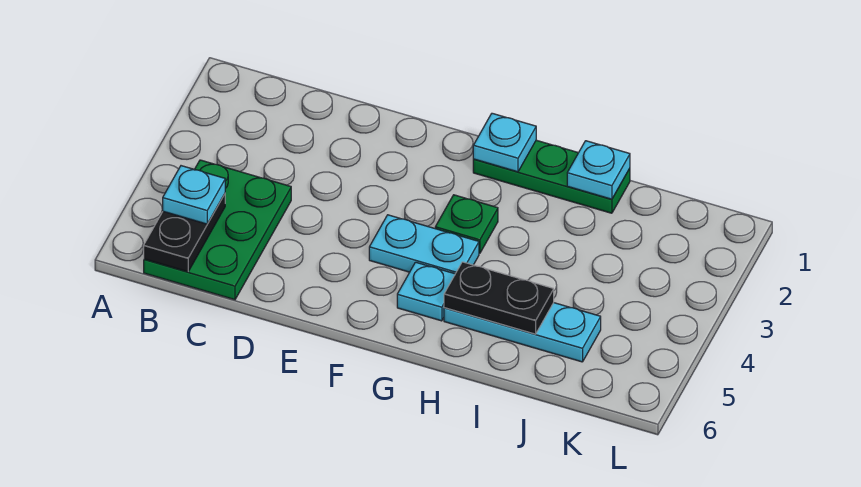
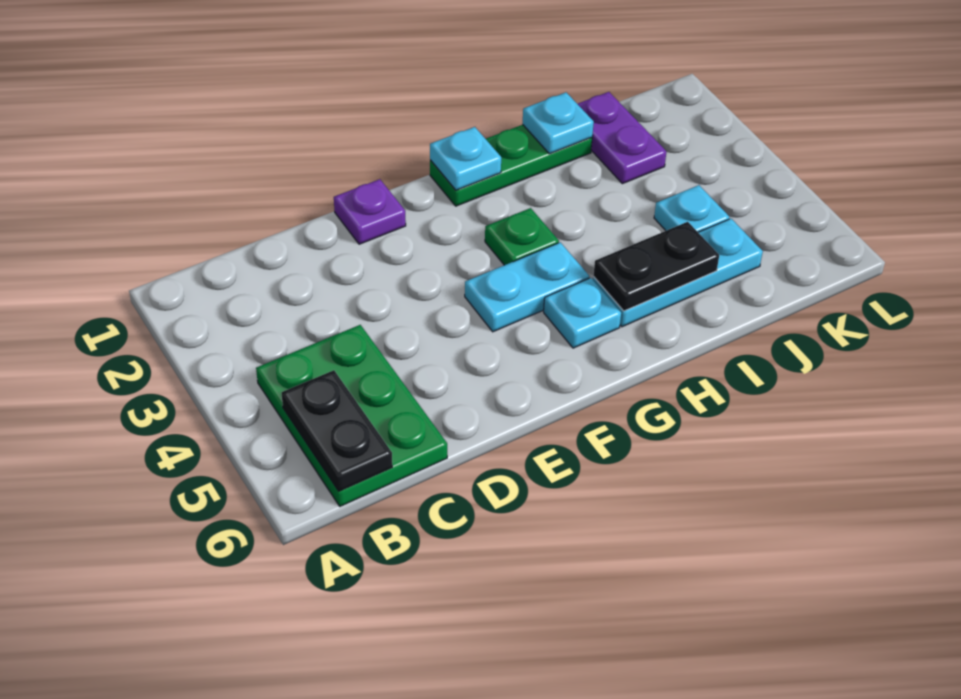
cyan plate B5 level 3 -> cyan plate J4 level 1
none -> purple plate E1 level 1
none -> purple plate J1:J2 level 1

